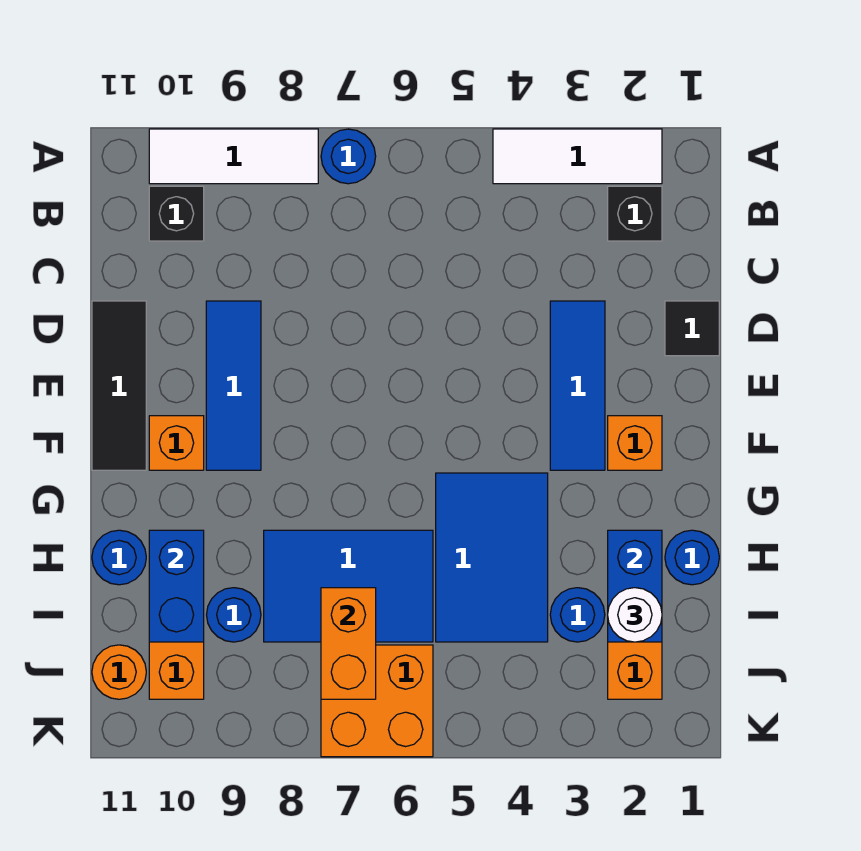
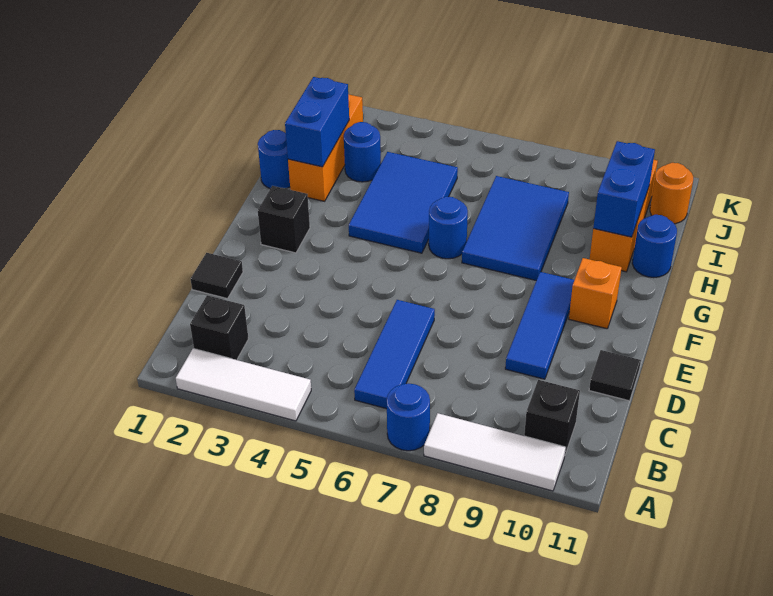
blue tile D3:F3 level 1 -> blue tile B6:D6 level 1
black tile D11:F11 level 1 -> black tile D11 level 1
orange brick F2 level 1 -> black brick F2 level 1
blue tile H6:I8 level 1 -> blue tile G7:I8 level 1
white round brick I2 level 3 -> none
orange brick I7:J7 level 2 -> none
blue round brick I9 level 1 -> blue round brick G6 level 1
orange brick J6:K7 level 1 -> none

